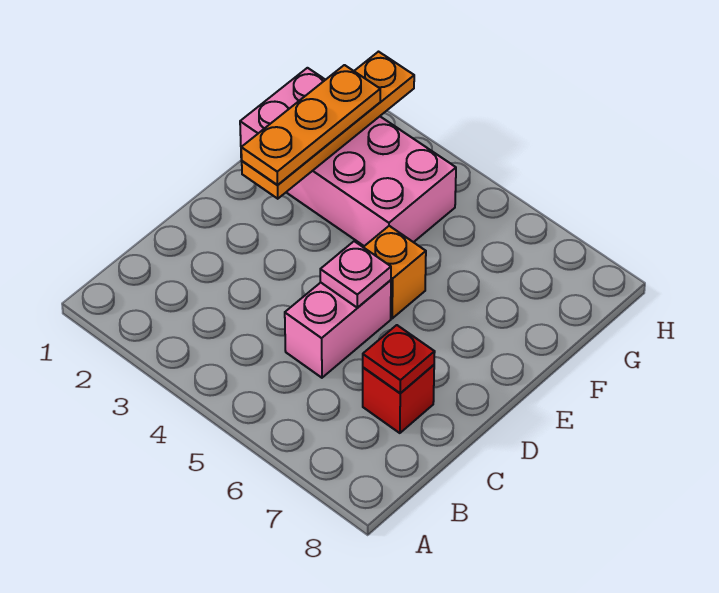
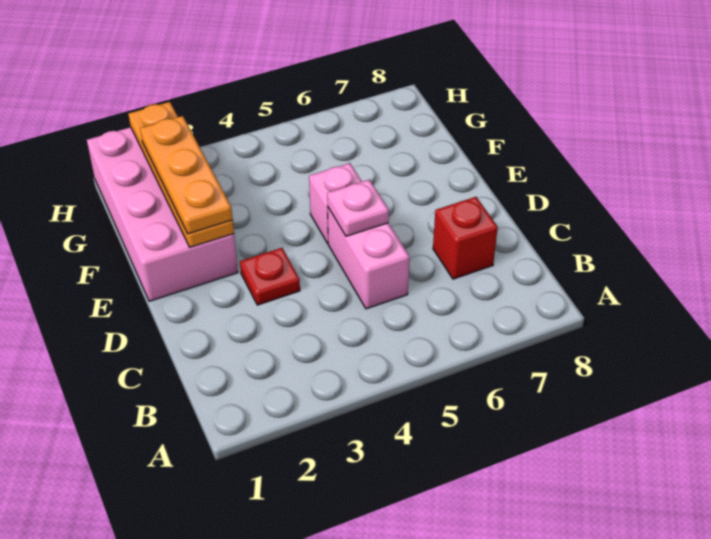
red plate C7 level 2 -> red plate D3 level 1
orange brick E5 level 1 -> pink brick E5 level 1
pink brick F1:G4 level 1 -> pink brick E1:H2 level 1

